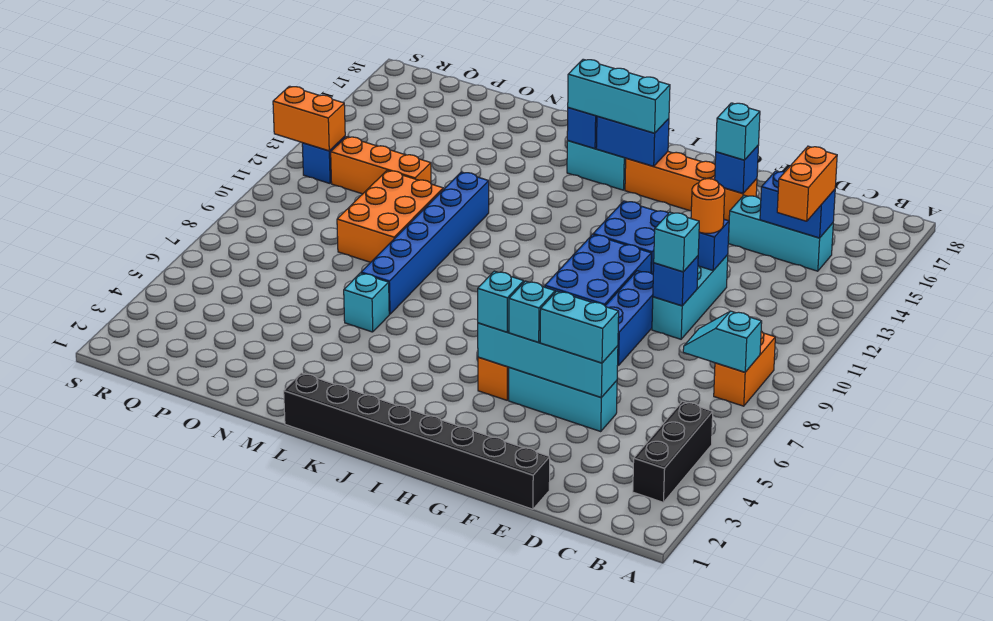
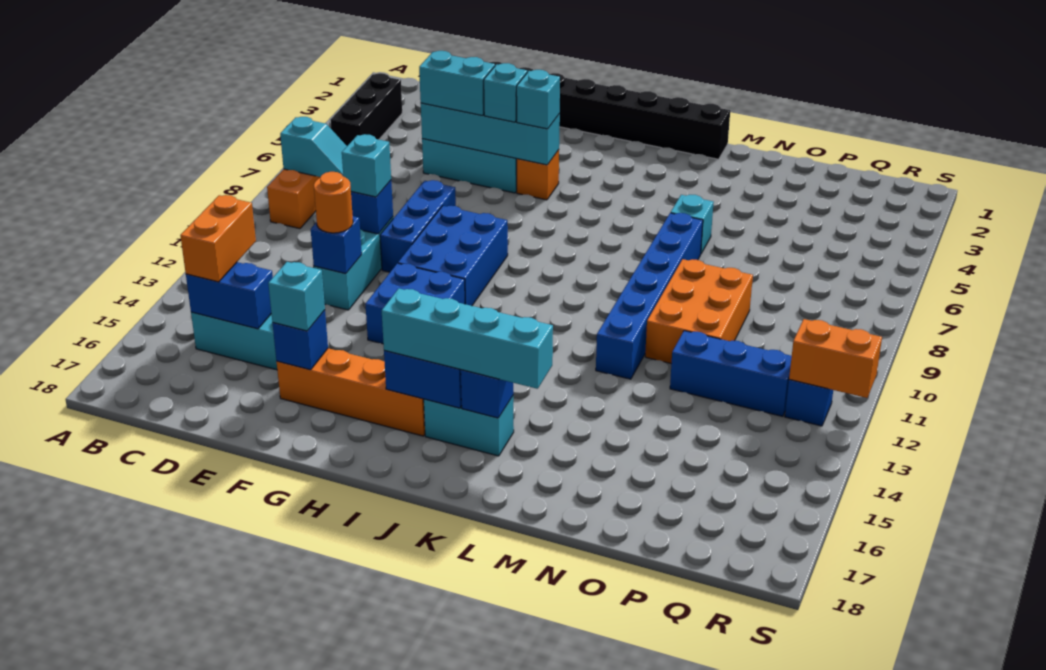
cyan brick I16:K16 level 3 -> cyan brick I16:L16 level 3
orange brick O12:Q12 level 1 -> blue brick O12:Q12 level 1

